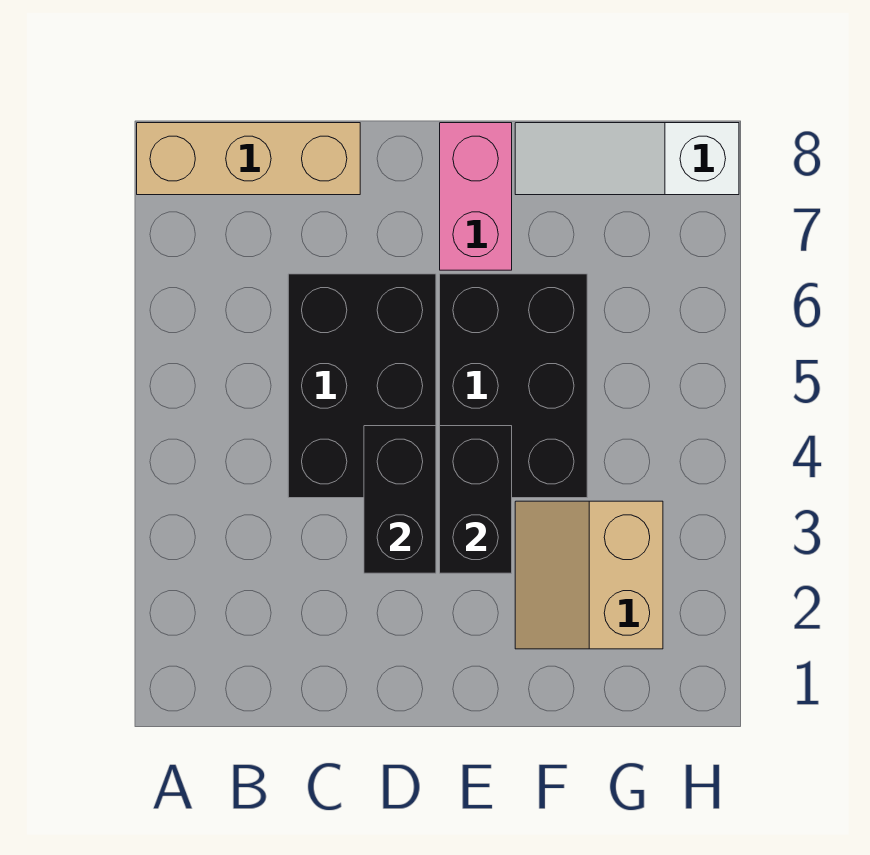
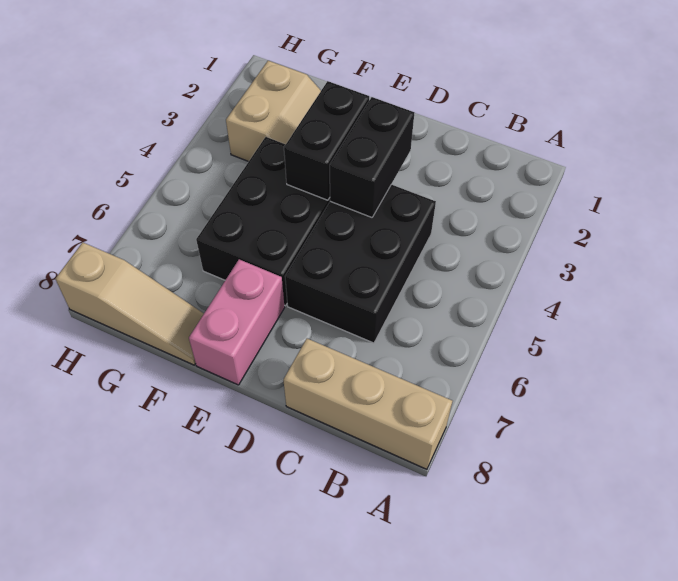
white slope F8:H8 level 1 top H -> tan slope F8:H8 level 1 top H

